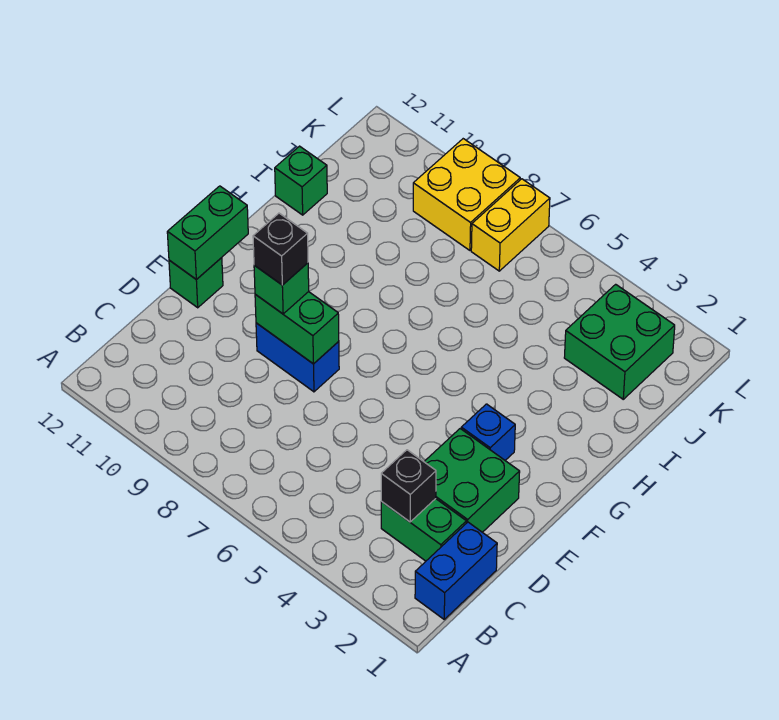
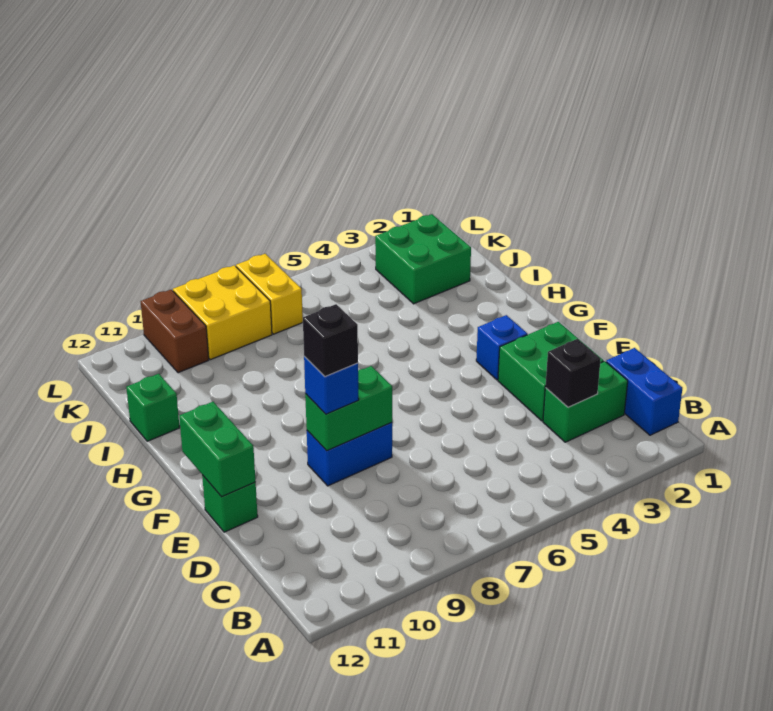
green brick E9 level 3 -> blue brick E9 level 3
none -> brown brick K10:L10 level 1

